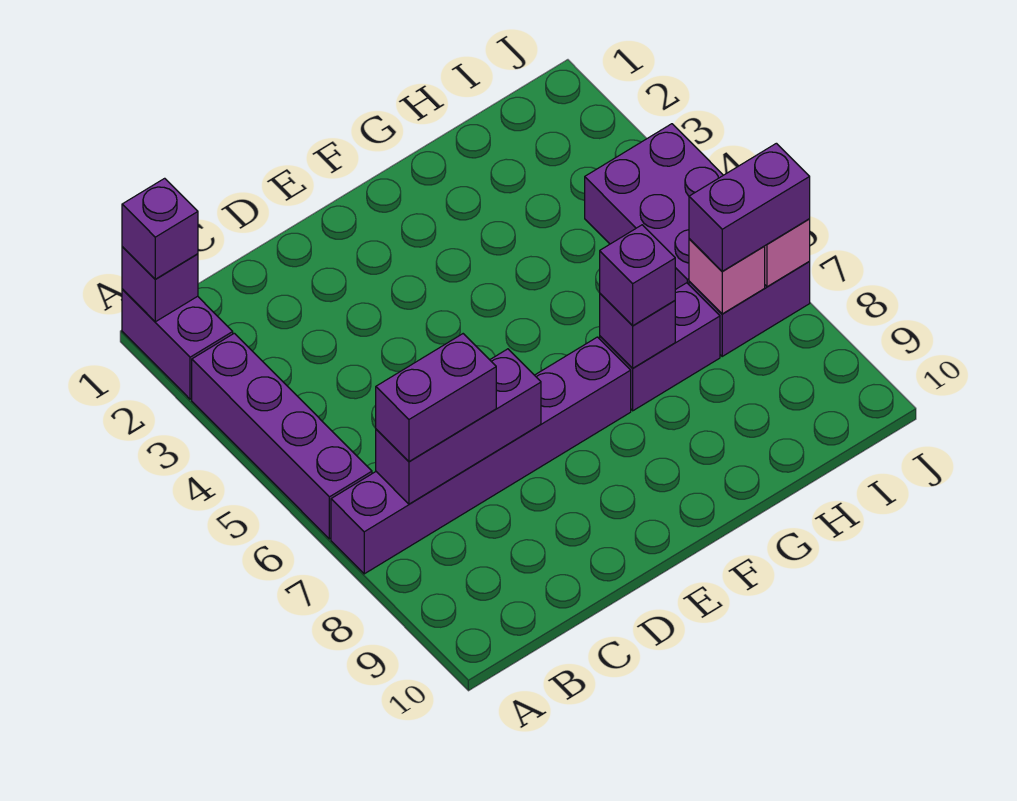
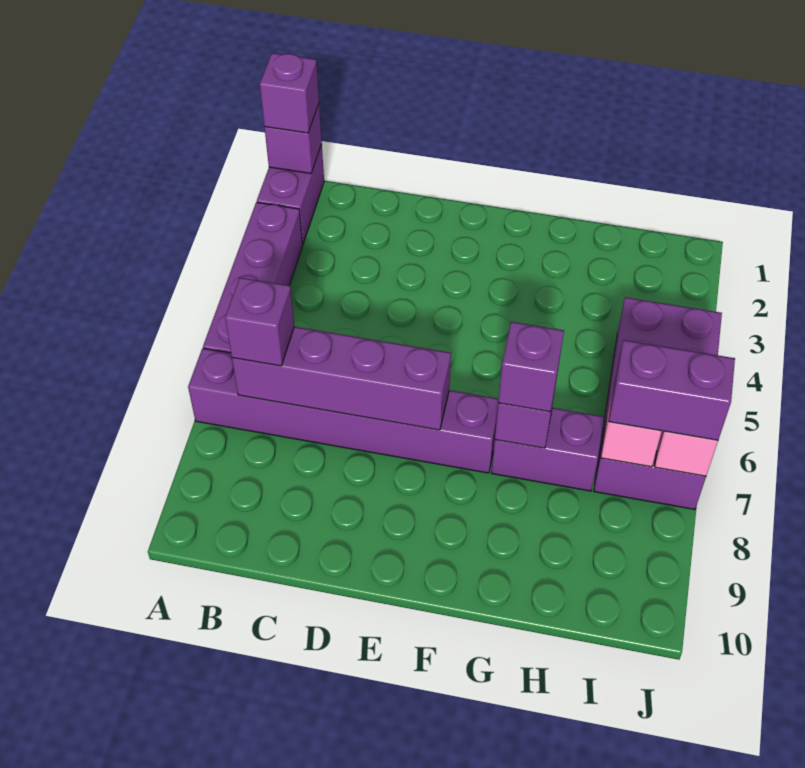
purple brick B7:D7 level 2 -> purple brick B7:E7 level 2
purple brick B7:C7 level 3 -> purple brick B7 level 3

